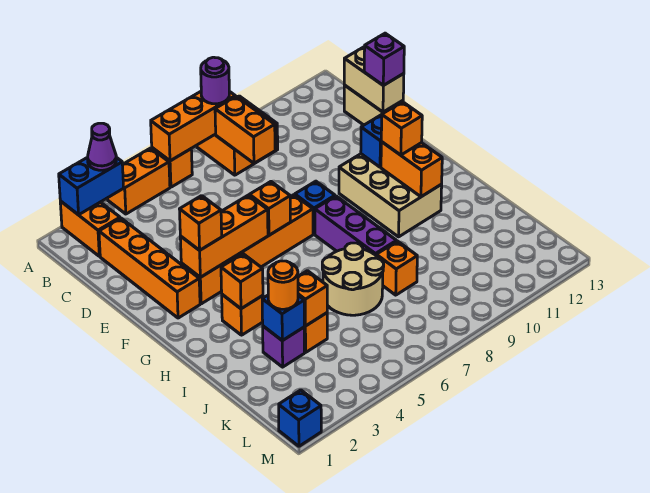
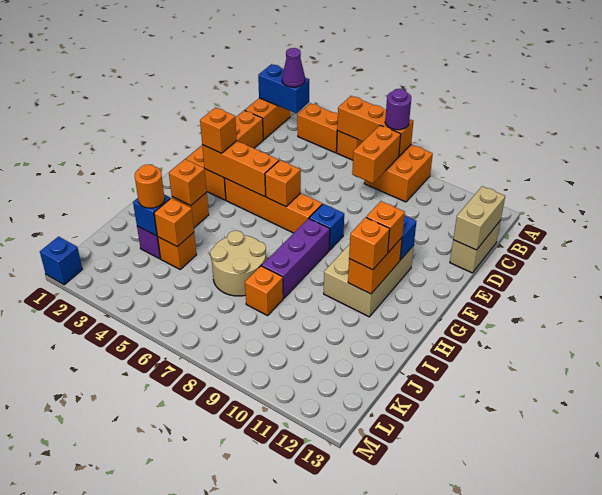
purple brick D13 level 3 -> none
none -> orange brick H11 level 3

